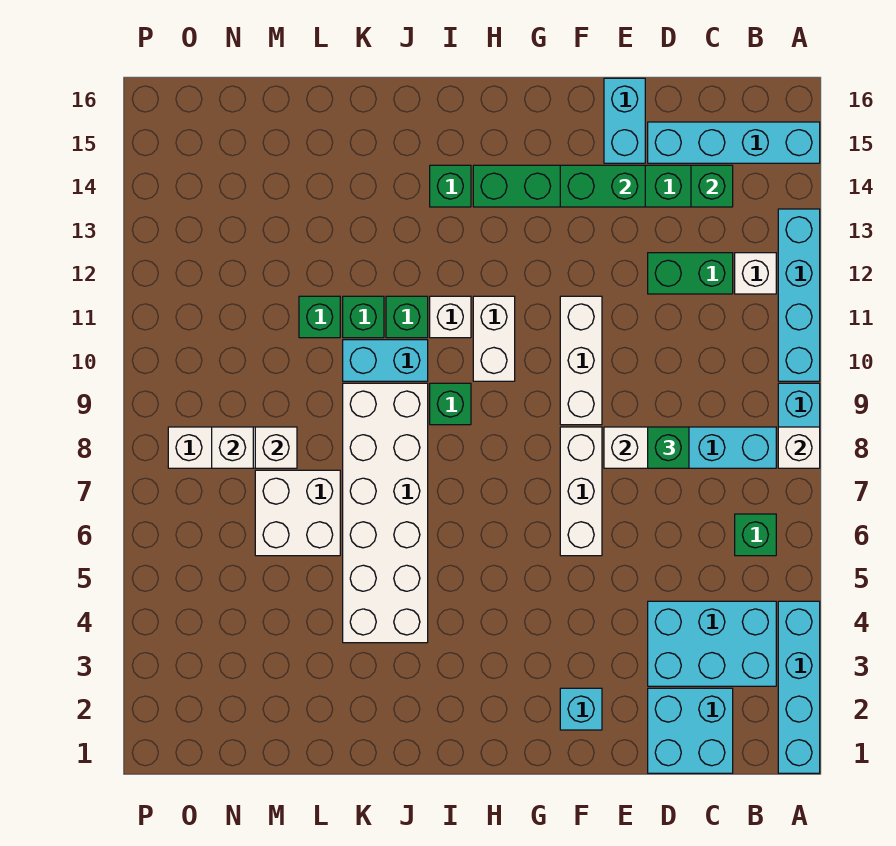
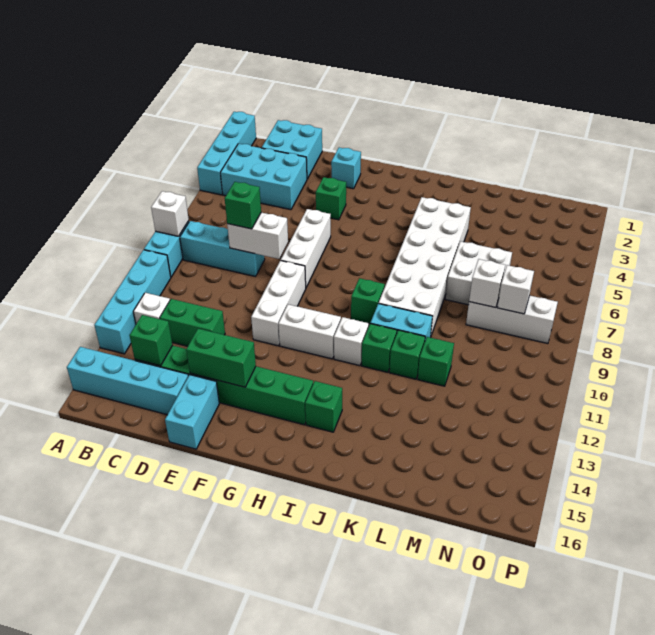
green brick B6 level 1 -> green brick F4 level 1
white brick H10:H11 level 1 -> white brick G11:H11 level 1

